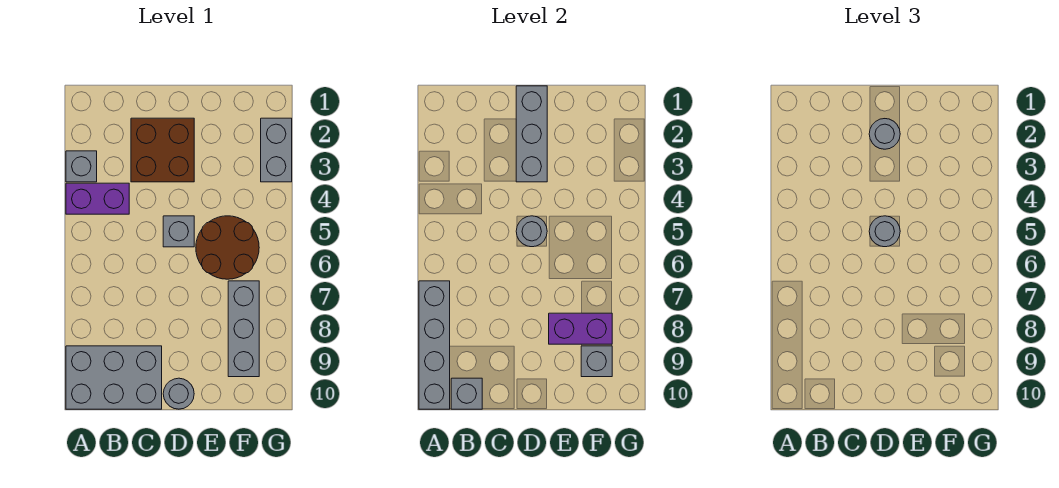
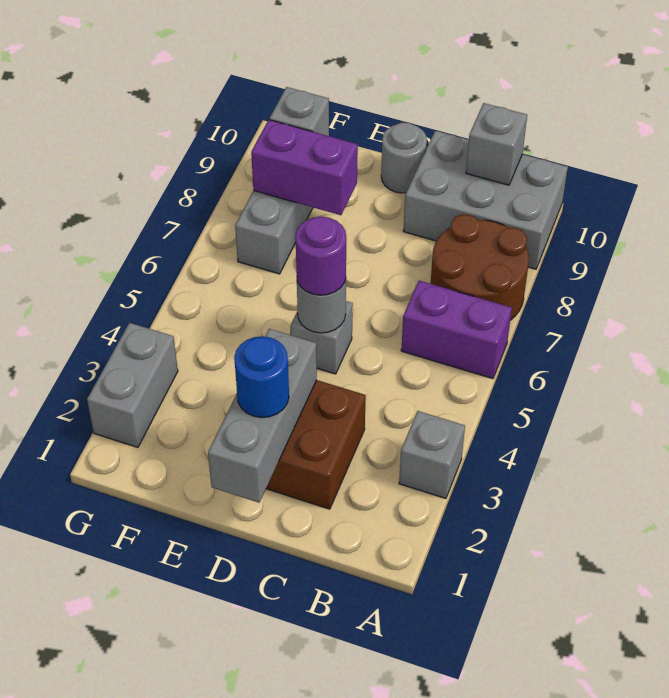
purple brick A4:B4 level 1 -> purple brick A6:B6 level 1
grey brick A7:A10 level 2 -> none
grey round brick D2 level 3 -> blue round brick D2 level 3
grey round brick D5 level 3 -> purple round brick D5 level 3
brown round brick E5:F6 level 1 -> brown round brick A7:B8 level 1

